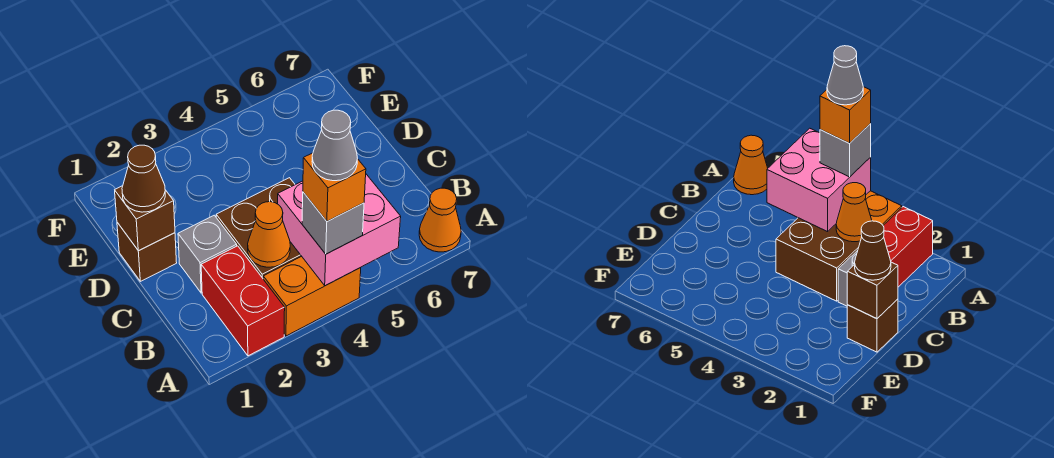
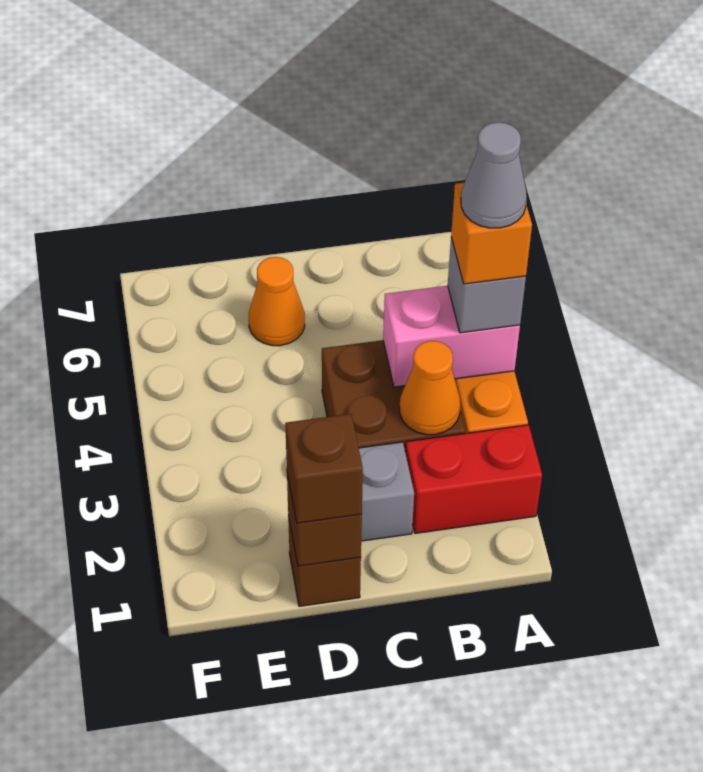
pink brick A4:B5 level 2 -> pink brick A4:B4 level 2
orange cone A7 level 1 -> orange cone D6 level 1
brown cone D1 level 3 -> brown brick D1 level 3

